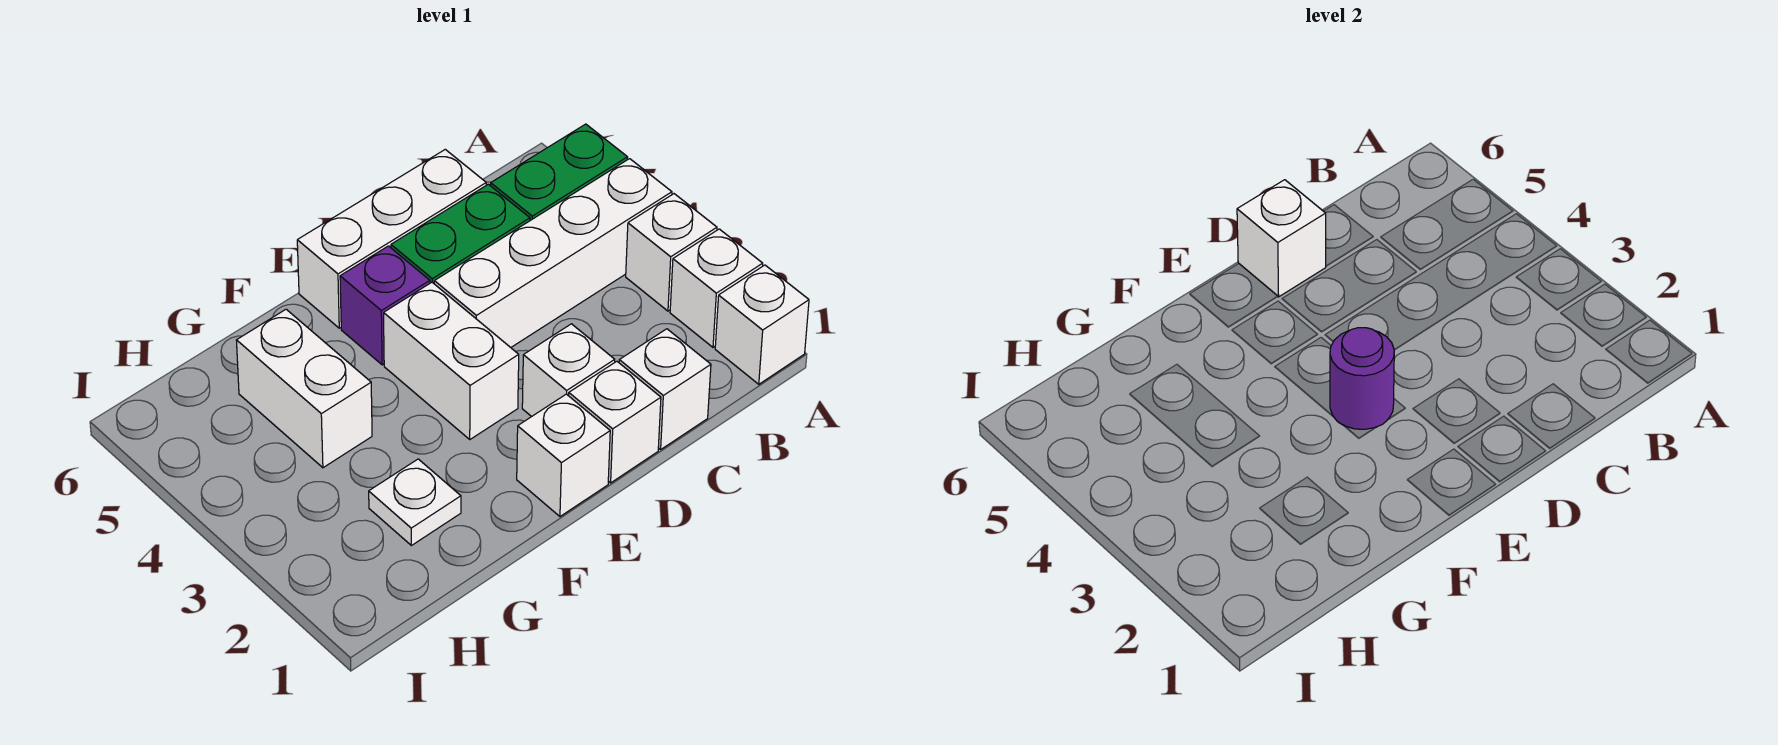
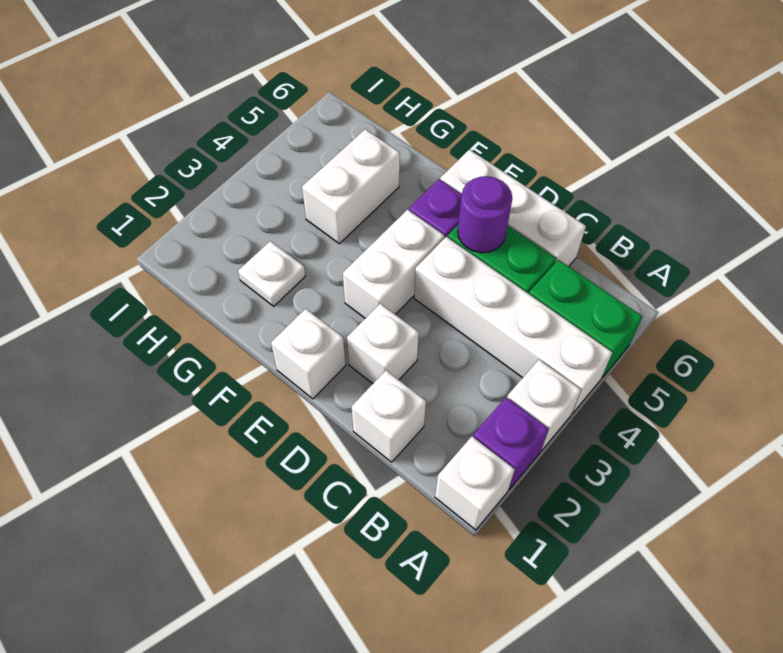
white brick A2 level 1 -> purple brick A2 level 1
white brick D1 level 1 -> none
white brick D6 level 2 -> none
purple round brick E3 level 2 -> purple round brick D5 level 2

